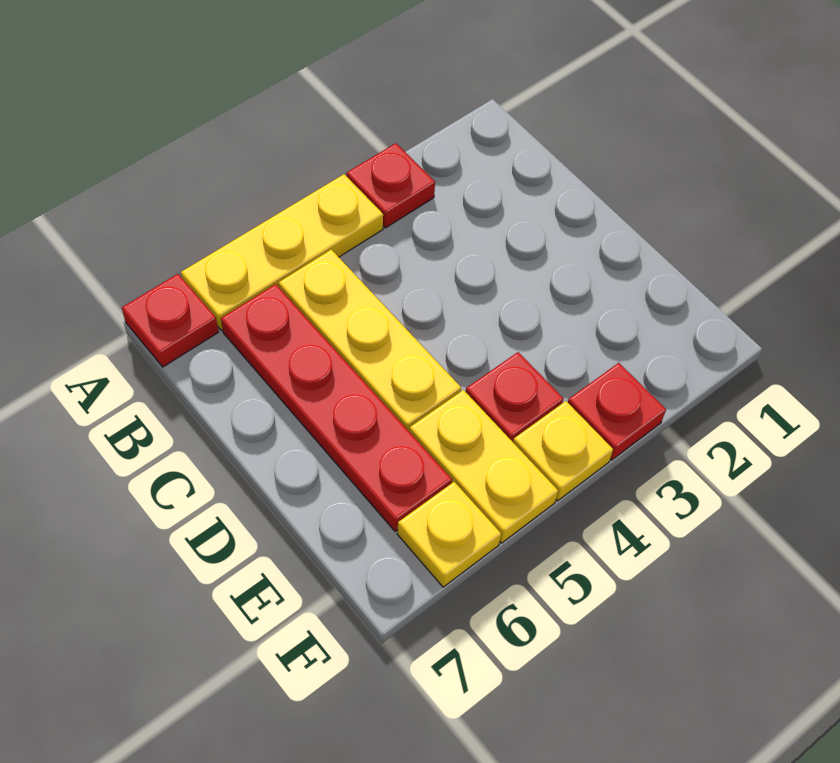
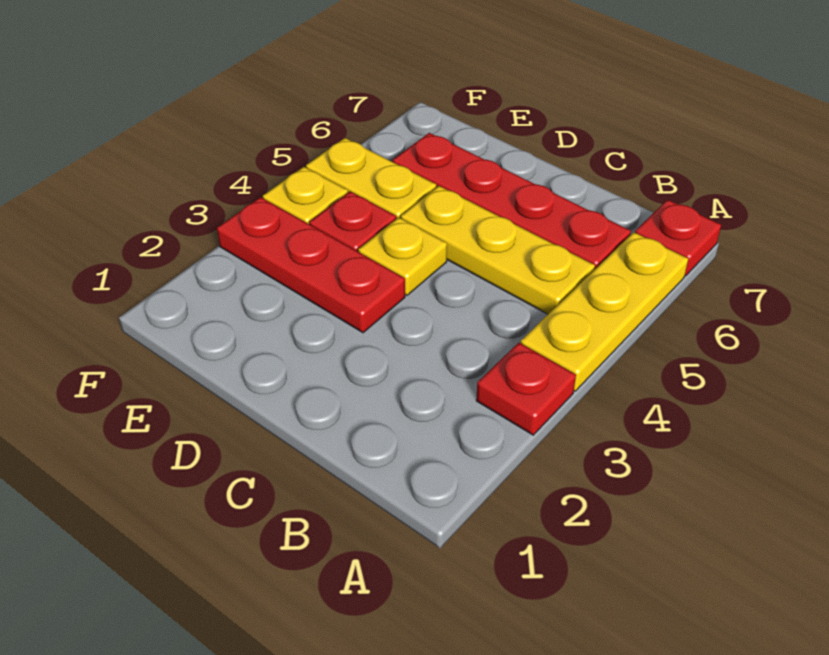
red plate F3 level 1 -> red plate D3:F3 level 1
yellow plate F6 level 1 -> yellow plate D4 level 1

